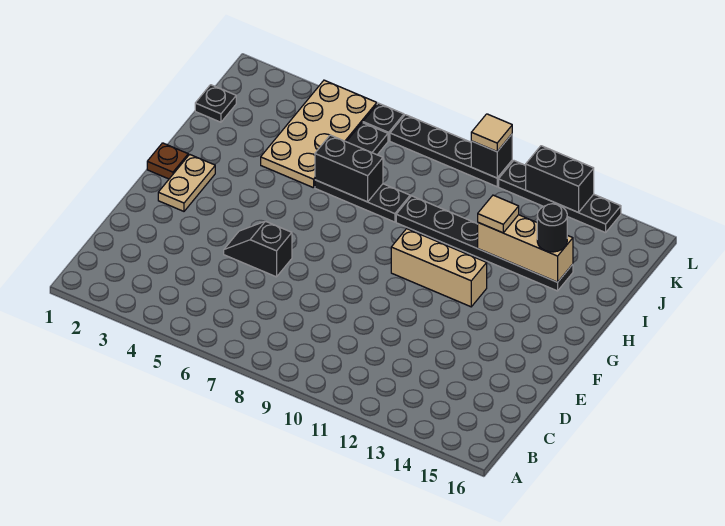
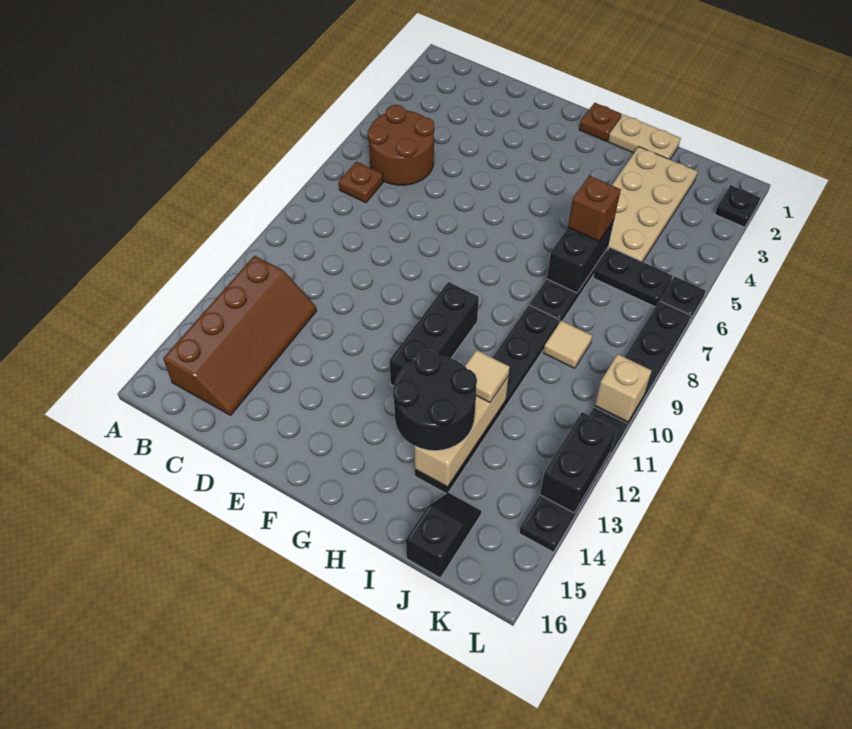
none -> brown round brick B5:C6 level 1
none -> brown plate B7 level 1
none -> brown slope B12:C15 level 1 top B
black slope E5:E6 level 1 top 6 -> black slope J15:J16 level 1 top 16
tan plate F2:G2 level 1 -> tan plate H1:I1 level 1
tan brick G10:G12 level 1 -> black brick G10:G12 level 1
tan plate I4:L5 level 1 -> tan plate I2:J5 level 1
none -> brown brick I6 level 3
black round brick I14 level 3 -> black round brick H13:I14 level 3
black plate J1 level 1 -> black plate L2 level 1
black brick L10 level 2 -> tan brick L10 level 2
tan tile L10 level 3 -> tan tile J9 level 1

